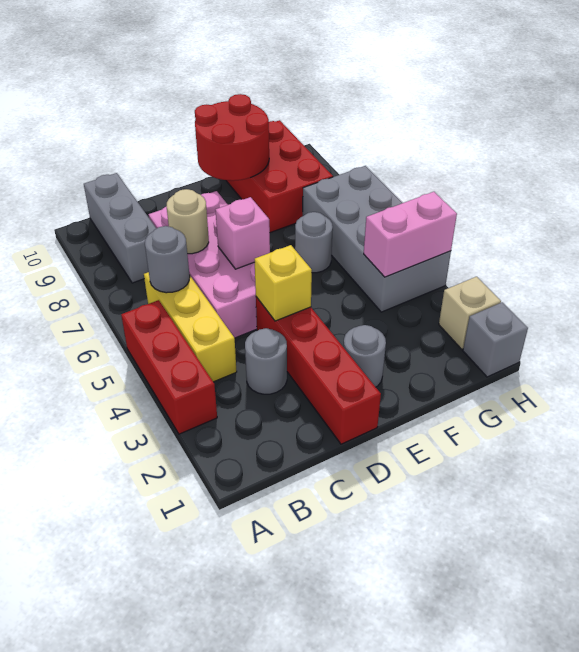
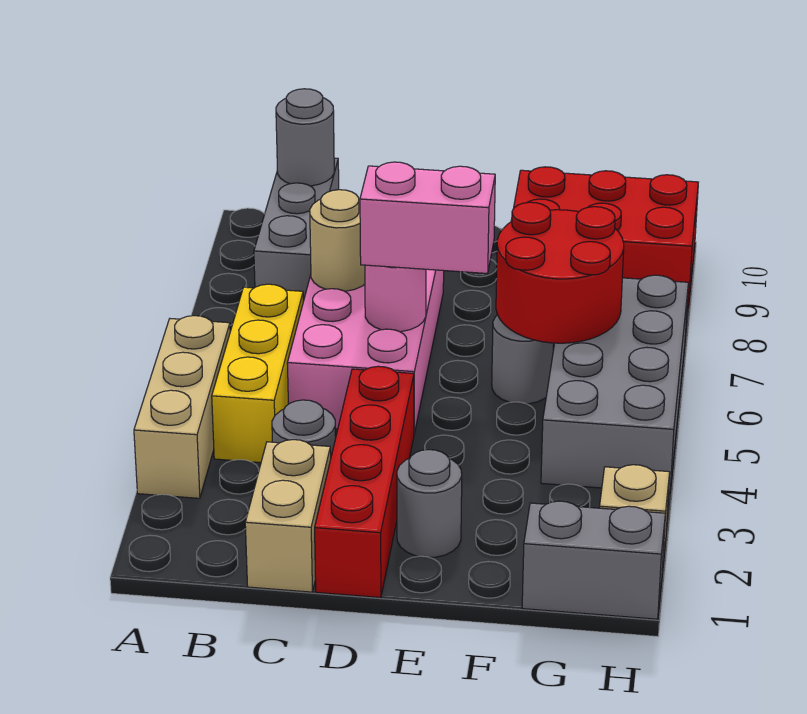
red brick A3:A5 level 1 -> tan brick A3:A5 level 1
grey round brick B6 level 2 -> grey round brick B10 level 2
none -> tan brick C1:C2 level 1
yellow brick D4 level 2 -> none
pink brick D6 level 2 -> pink round brick D6 level 2
red round brick E9:F10 level 2 -> red round brick F6:G7 level 2
red brick F8:G10 level 1 -> red brick F9:H10 level 1
pink brick G4:H4 level 2 -> pink brick D6:E6 level 3
grey brick H1 level 1 -> grey brick G1:H1 level 1

